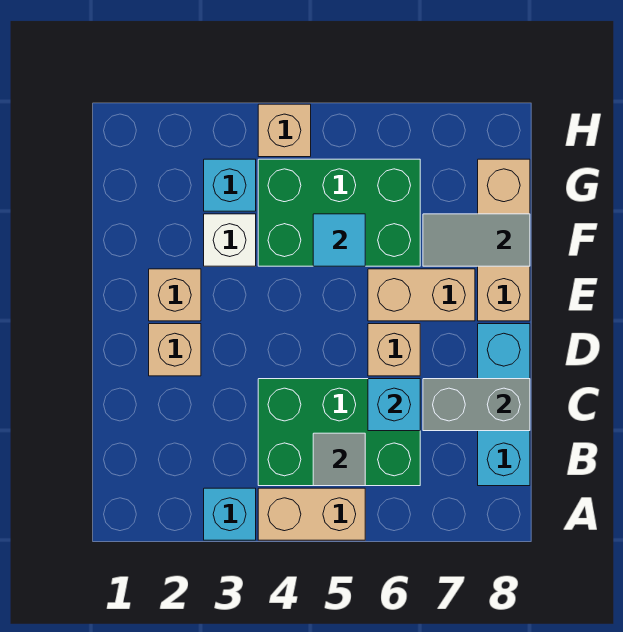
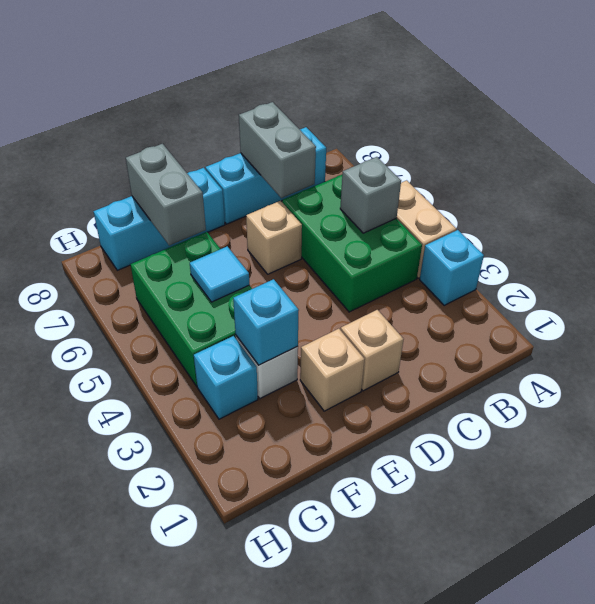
grey tile B5 level 2 -> grey brick B5 level 2
cyan brick C6 level 2 -> cyan brick F3 level 2
tan brick E6:E7 level 1 -> none
tan brick E8:G8 level 1 -> cyan brick E8:G8 level 1
grey tile F7:F8 level 2 -> grey brick F7:F8 level 2
tan brick H4 level 1 -> none

